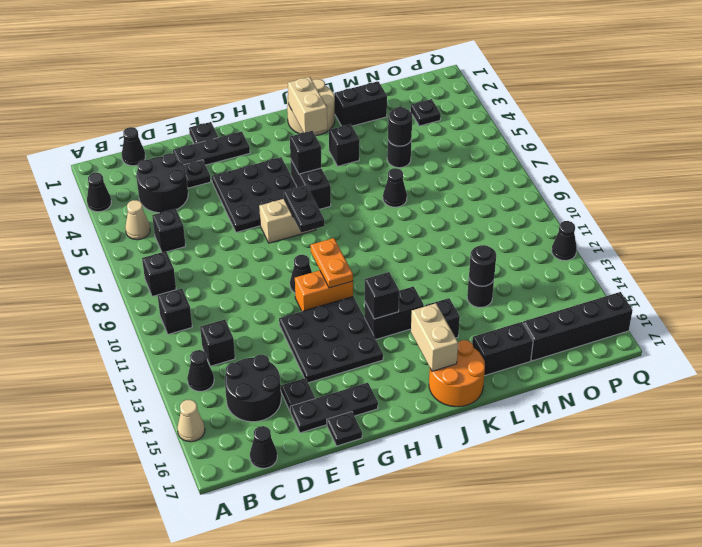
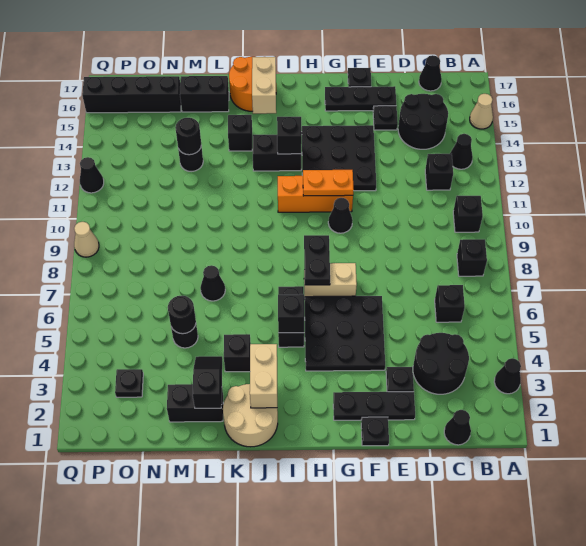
tan cone B5 level 1 -> tan cone Q9 level 1
orange brick G11:H11 level 1 -> orange brick G11:I11 level 1
orange plate H10:H11 level 2 -> orange plate G11:H11 level 2
none -> black slope L2:L3 level 2 top 2

